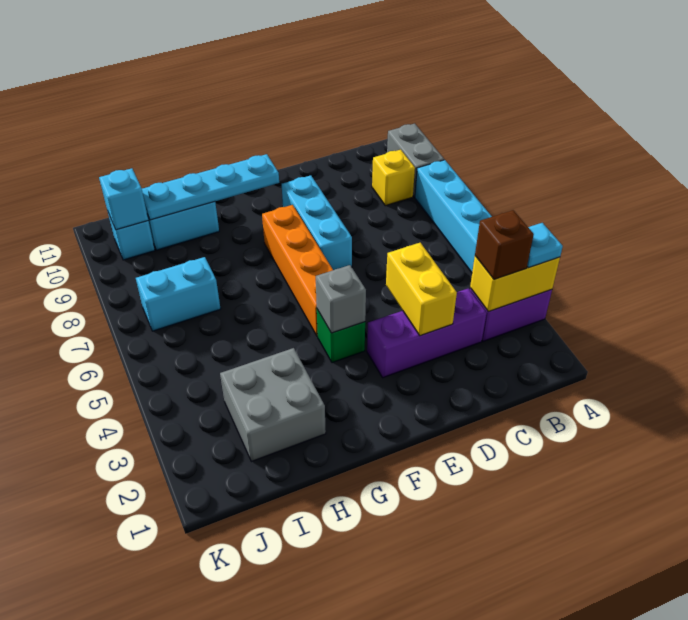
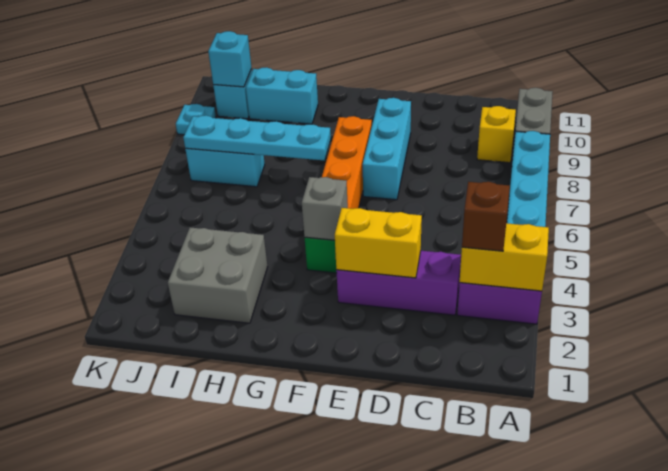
cyan plate A3 level 3 -> cyan plate K9 level 1
yellow brick D3:D4 level 2 -> yellow brick D3:E3 level 2
cyan plate F10:I10 level 2 -> cyan plate G7:J7 level 2

